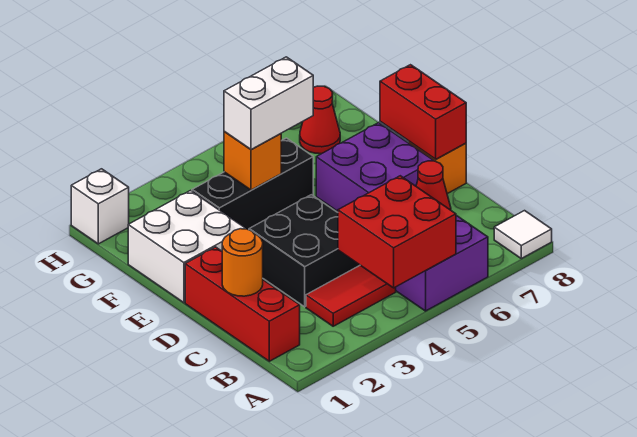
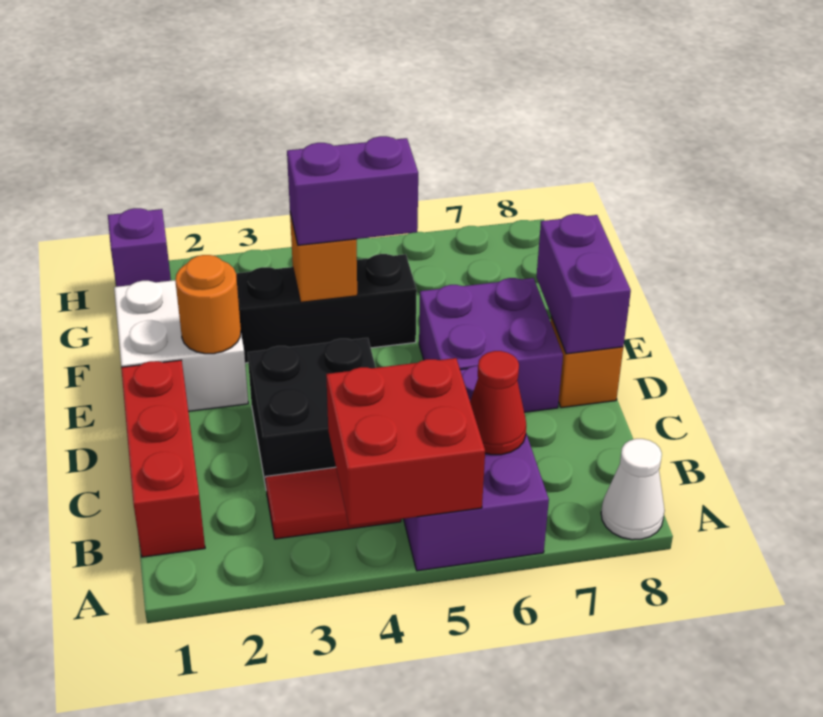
white tile A8 level 1 -> white cone A8 level 1
orange round brick C1 level 2 -> orange round brick E2 level 2
red brick D8:E8 level 2 -> purple brick D8:E8 level 2
white brick F4:F5 level 3 -> purple brick F4:F5 level 3
red cone G7 level 1 -> none
white brick H1 level 1 -> purple brick H1 level 1

